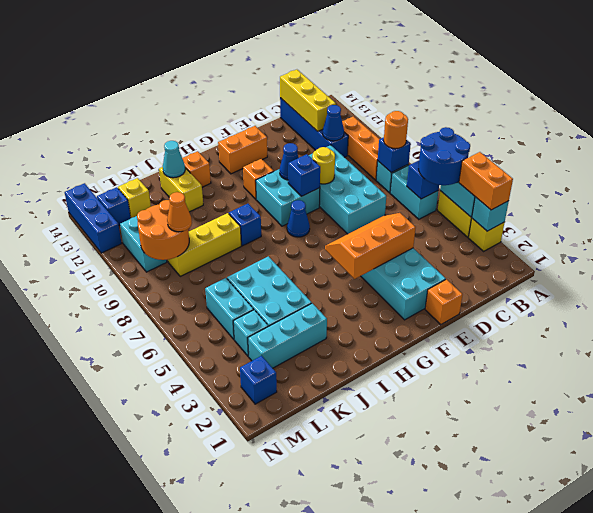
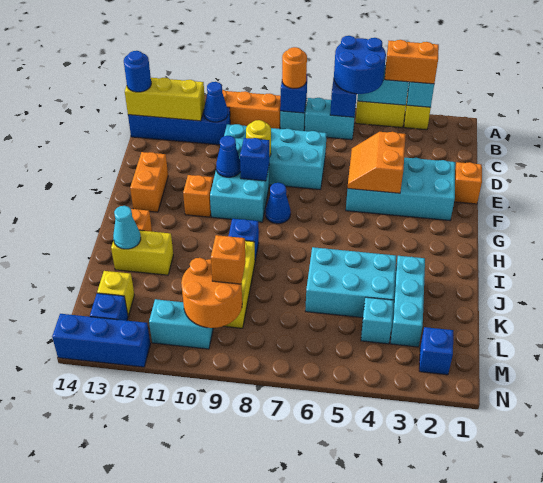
none -> blue round brick C14 level 3
orange slope E4:G5 level 2 top 4 -> orange slope E4:F5 level 2 top 4
cyan brick L5:L6 level 1 -> none
orange cone L9 level 3 -> orange brick L9 level 3

